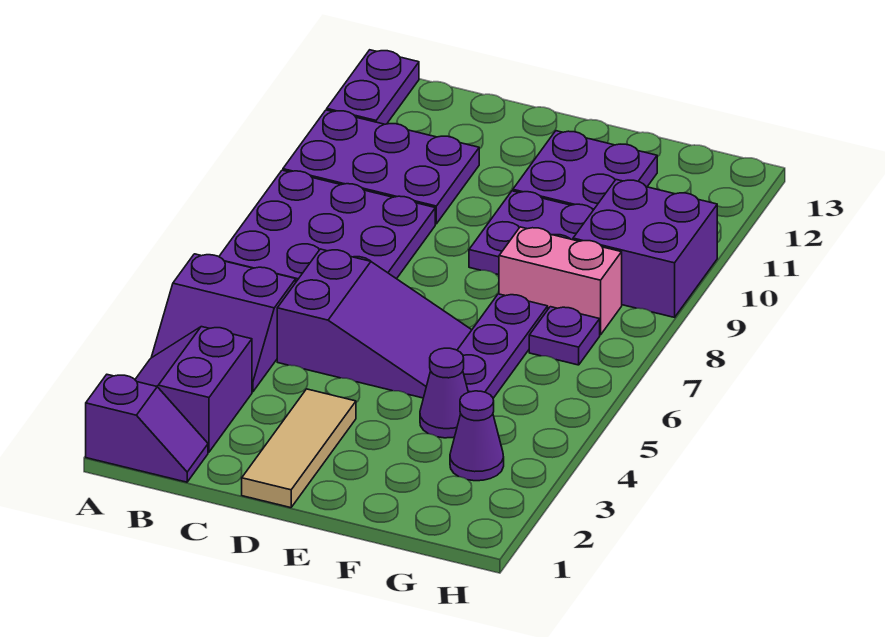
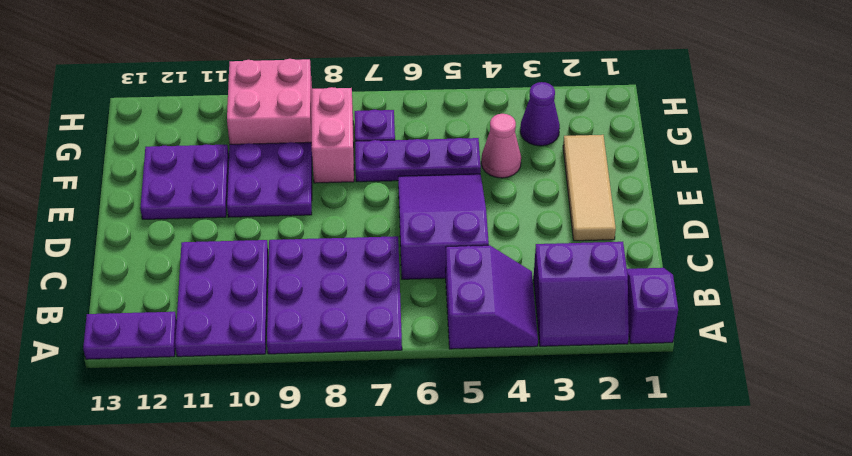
tan tile D1:D3 level 1 -> tan tile D2:F2 level 1
purple cone F4 level 1 -> pink cone F4 level 1
purple brick G9:H10 level 1 -> pink brick G9:H10 level 1

